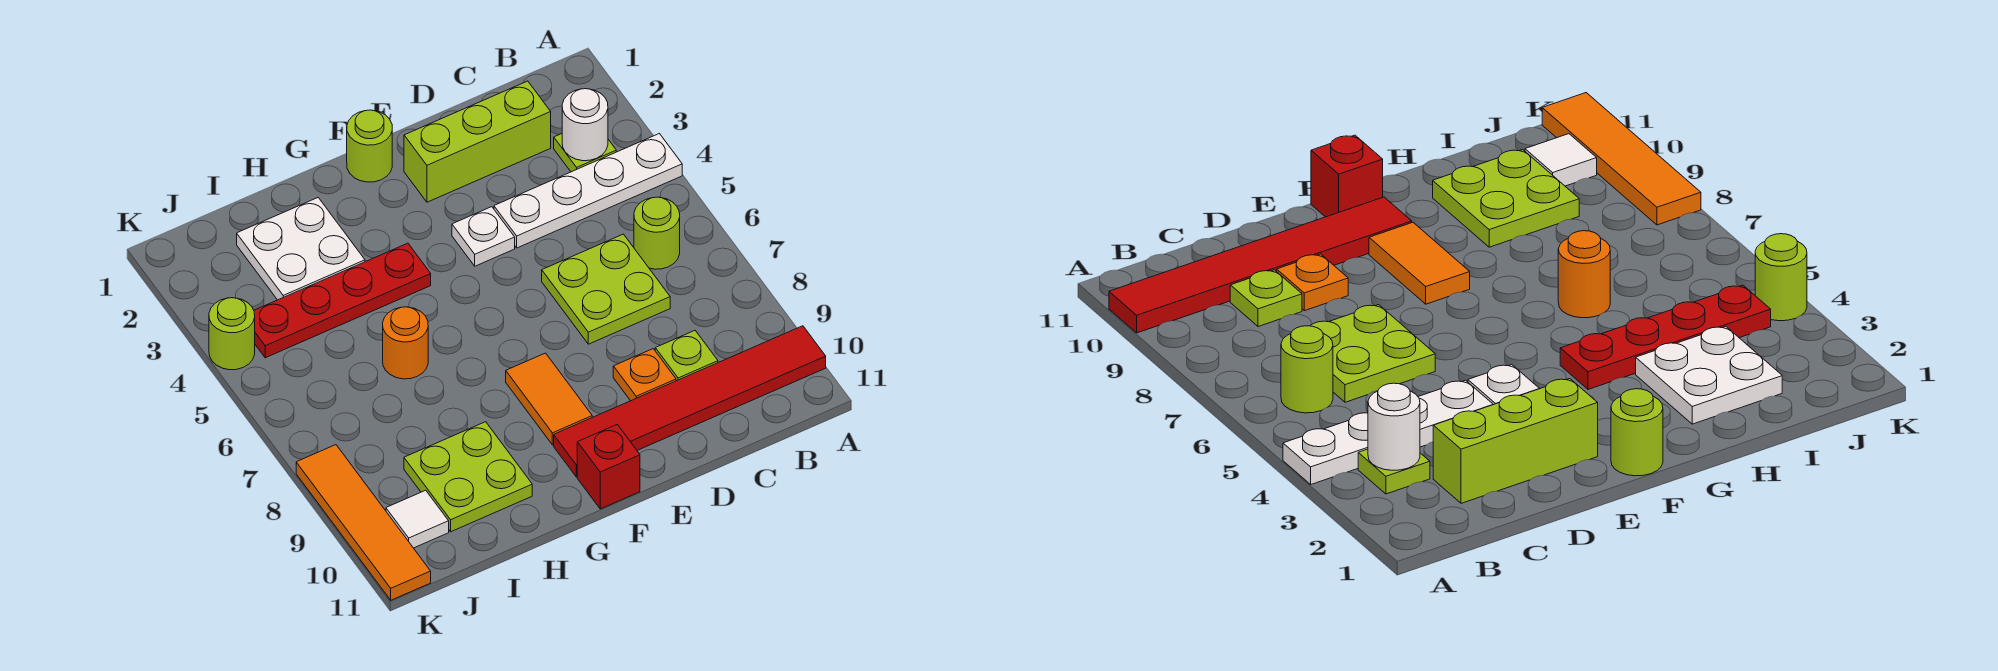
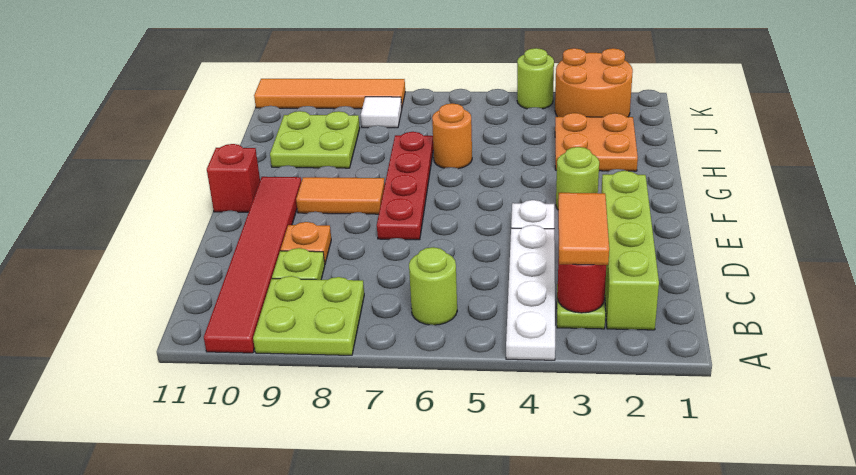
white round brick B3 level 2 -> red round brick B3 level 2
none -> orange tile B3:C3 level 3
lime brick C2:E2 level 1 -> lime brick B2:E2 level 1
lime plate C6:D7 level 1 -> lime plate A8:B9 level 1
lime round brick F1 level 1 -> lime round brick F3 level 1
red plate G4:J4 level 1 -> red plate E7:H7 level 1
white plate H2:I3 level 1 -> orange plate H2:I3 level 1
none -> orange round brick J2:K3 level 1
white tile J10 level 1 -> white tile J8 level 1

